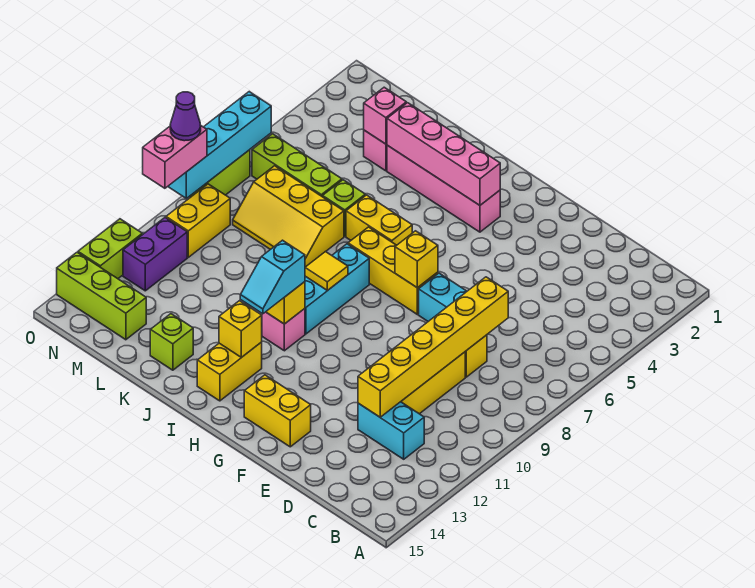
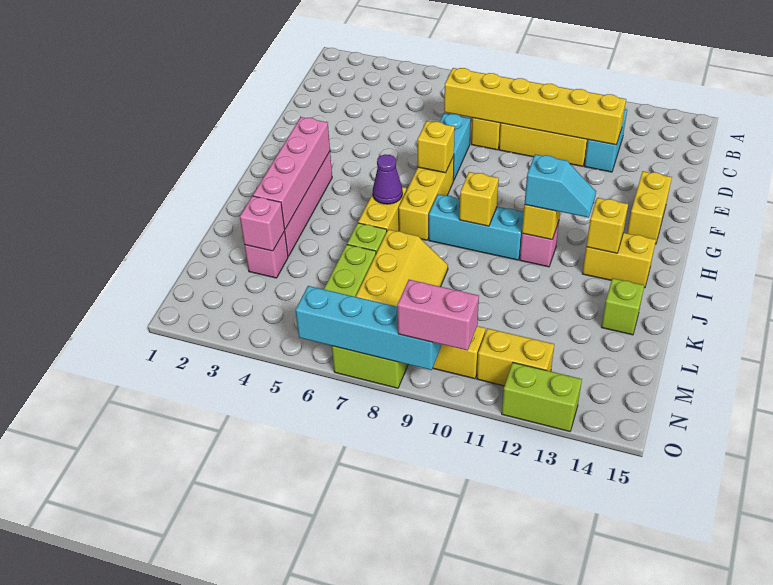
yellow tile I9 level 2 -> yellow brick I9 level 2
lime brick M14:O14 level 1 -> none
purple brick N11:N12 level 1 -> yellow brick N11:N12 level 1
purple cone O9 level 4 -> purple cone I6 level 2

